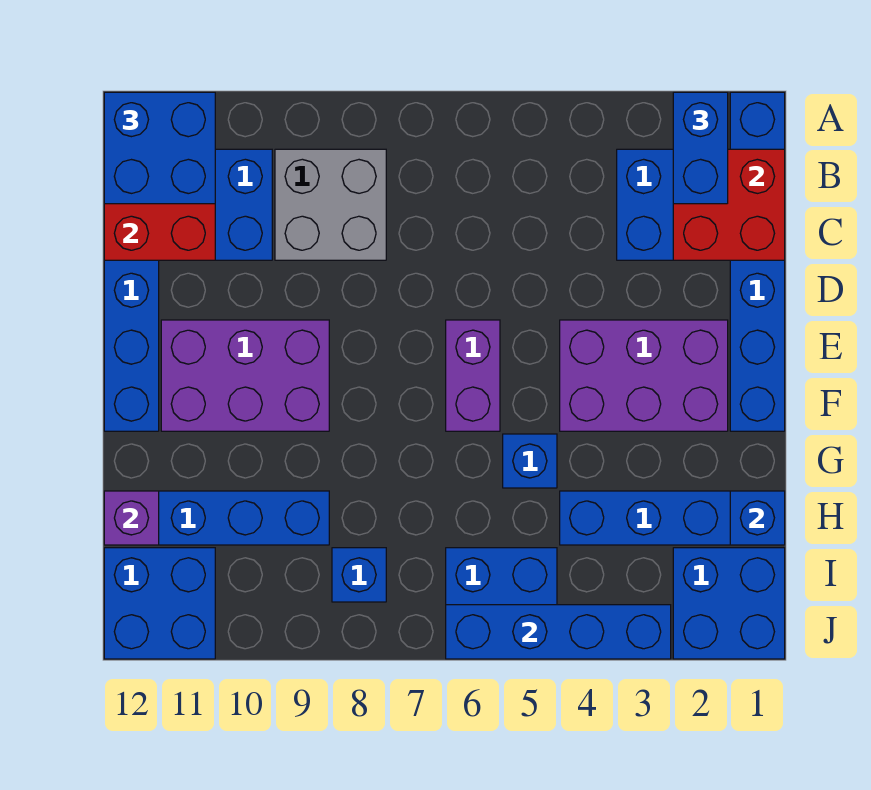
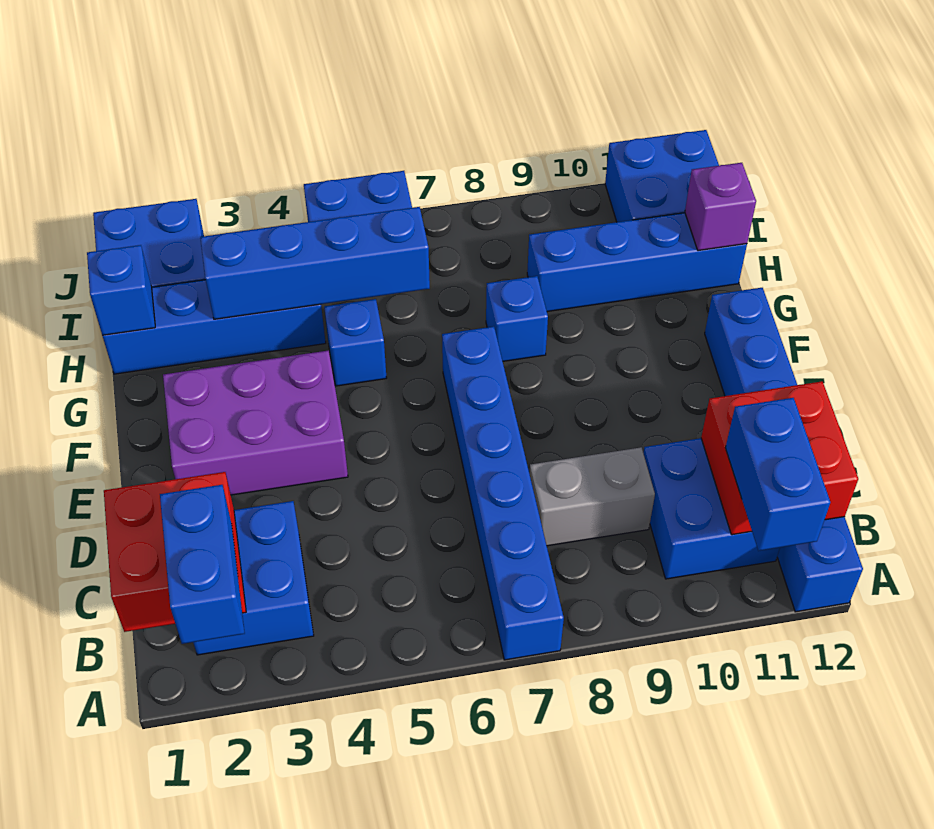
blue brick A1:F1 level 1 -> blue brick A7:F7 level 1
blue brick A11:B12 level 3 -> blue brick A11:B11 level 3
grey brick B8:C9 level 1 -> grey brick C8:C9 level 1
purple brick E6:F6 level 1 -> none
purple brick E9:F11 level 1 -> none
blue brick I8 level 1 -> blue brick G8 level 1
blue brick J3:J6 level 2 -> blue brick H3:H6 level 2

